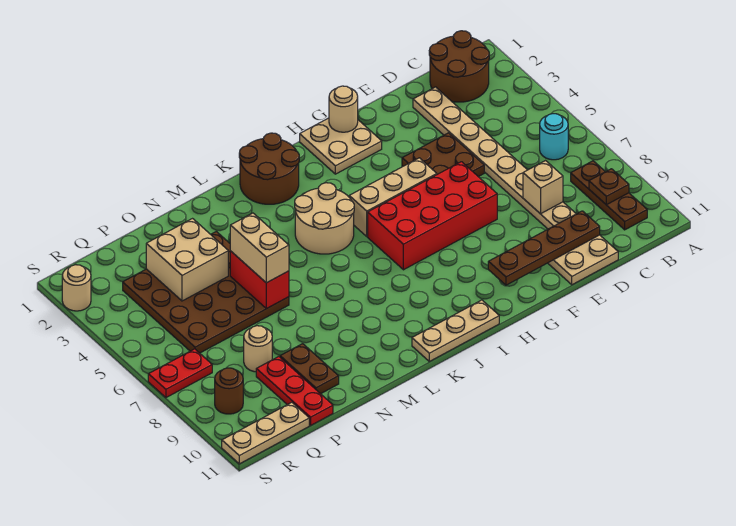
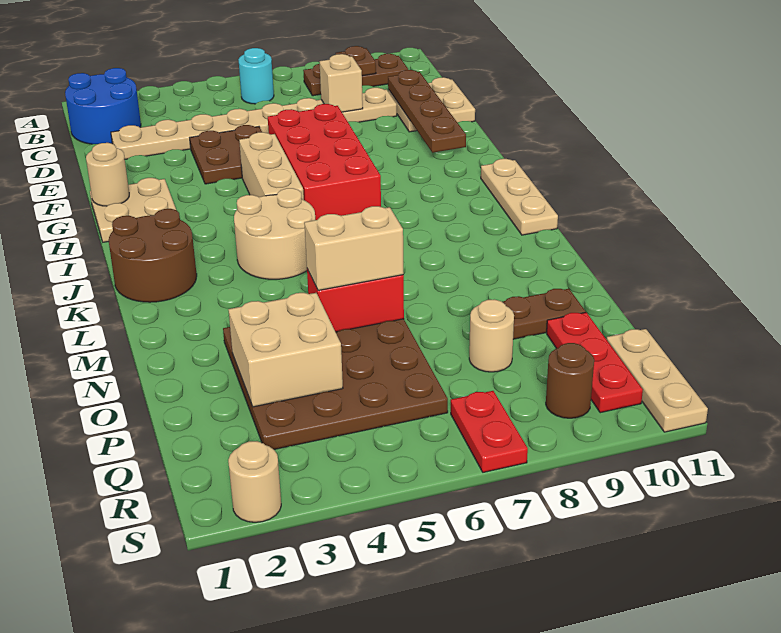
brown round brick B1:C2 level 1 -> blue round brick B1:C2 level 1
red plate P9:P11 level 1 -> red plate P10:R10 level 1

